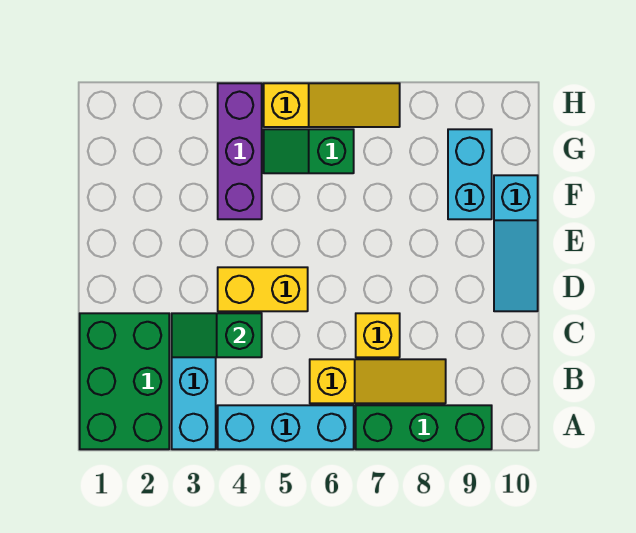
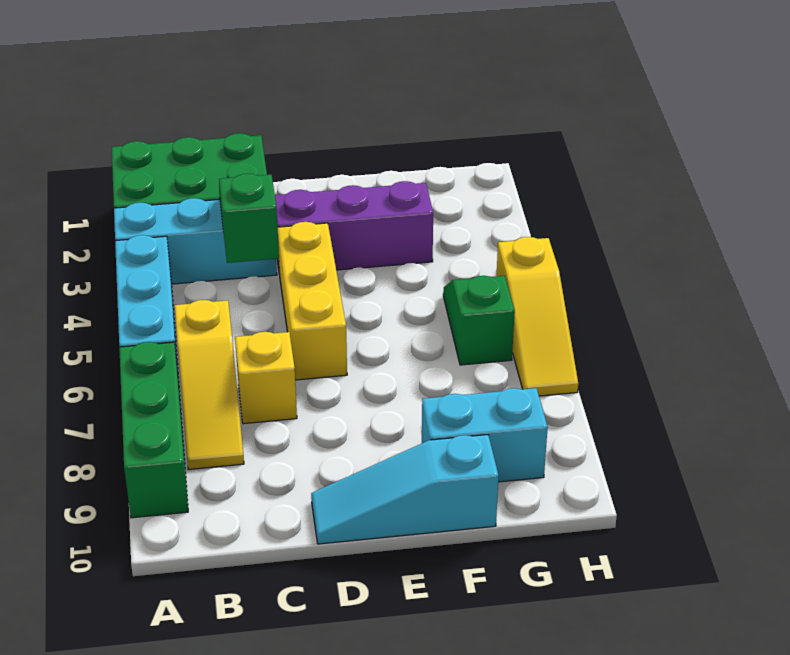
yellow brick D4:D5 level 1 -> yellow brick D4:D6 level 1
purple brick F4:H4 level 1 -> purple brick D3:F3 level 1

